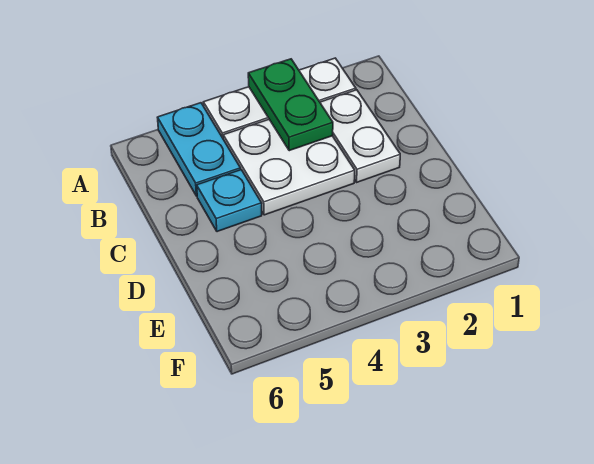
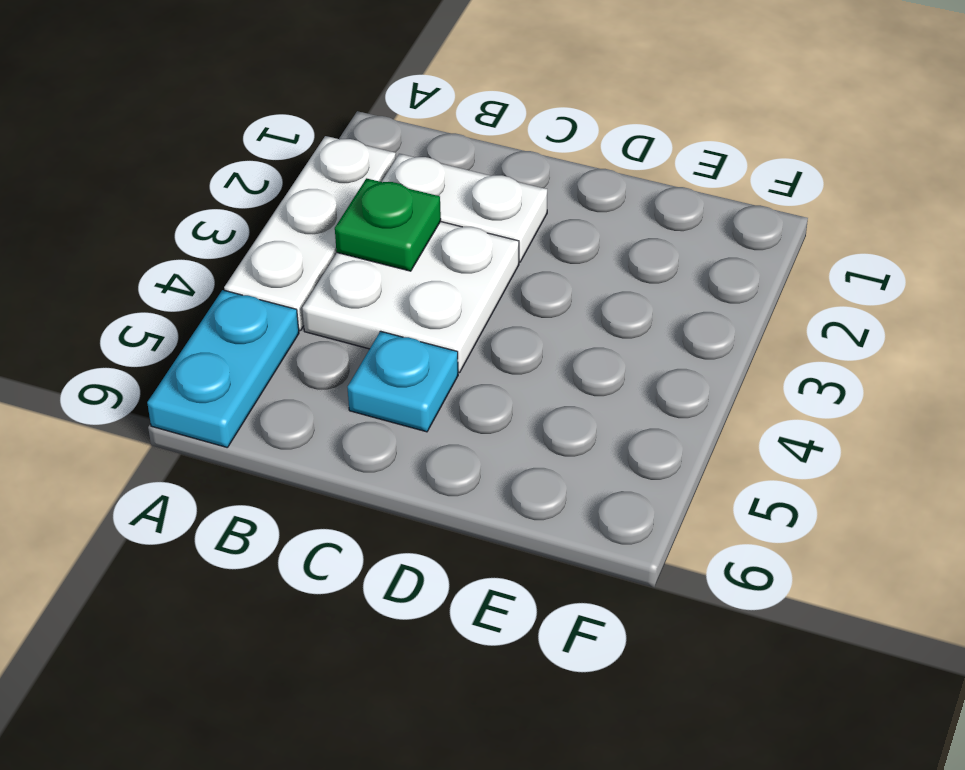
green plate A3:B3 level 2 -> green plate B3 level 2
cyan plate A5:B5 level 1 -> cyan plate A5:A6 level 1

